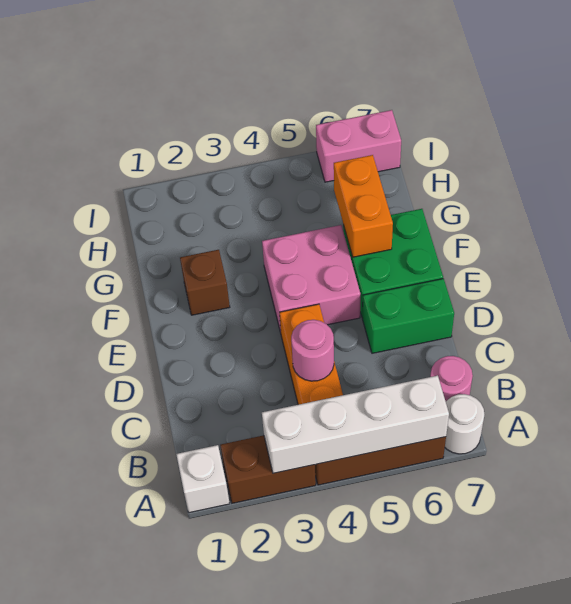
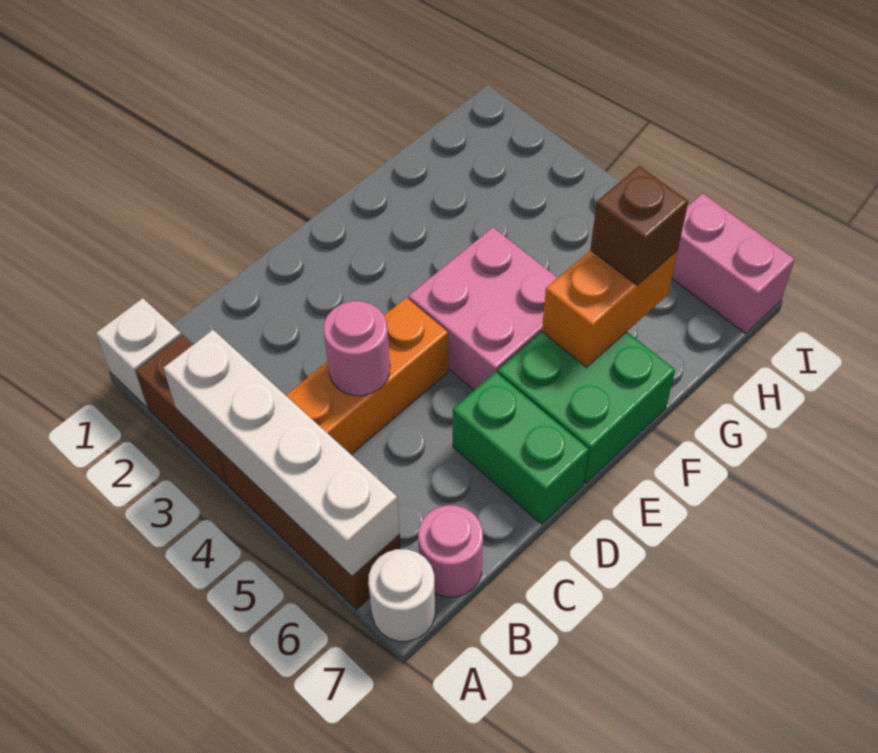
brown brick F2 level 1 -> brown brick G6 level 3

